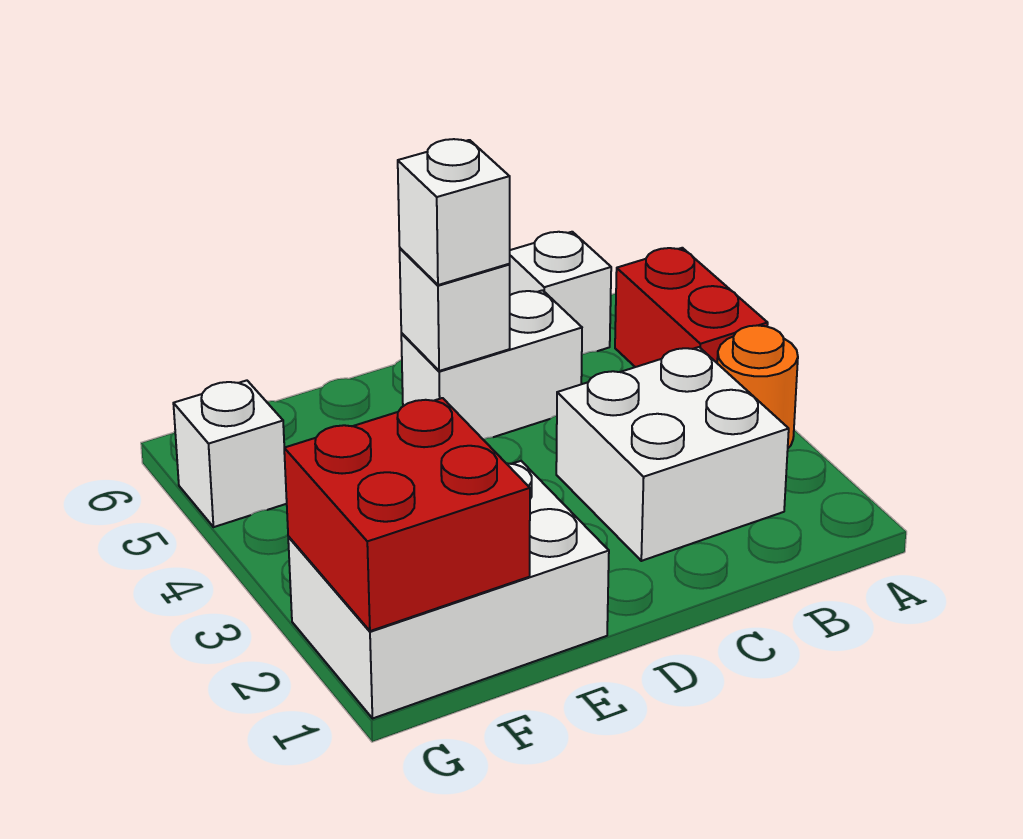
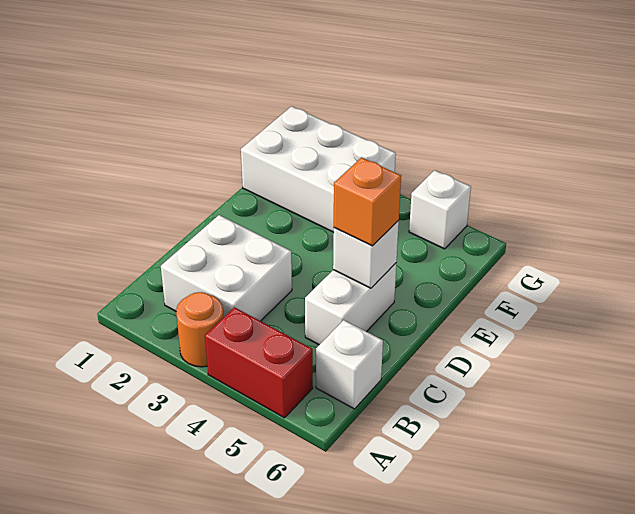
white brick D5 level 3 -> orange brick D5 level 3
white brick E1:G2 level 1 -> white brick F1:G3 level 1
red brick F1:G2 level 2 -> none

